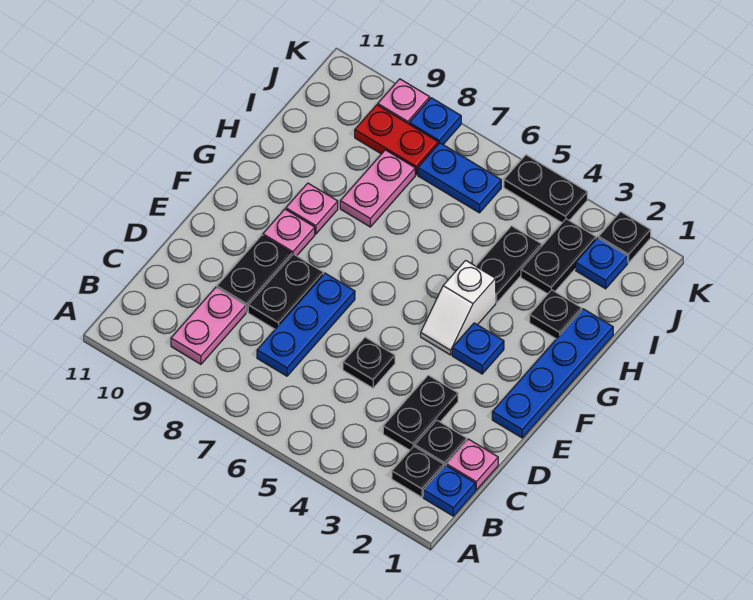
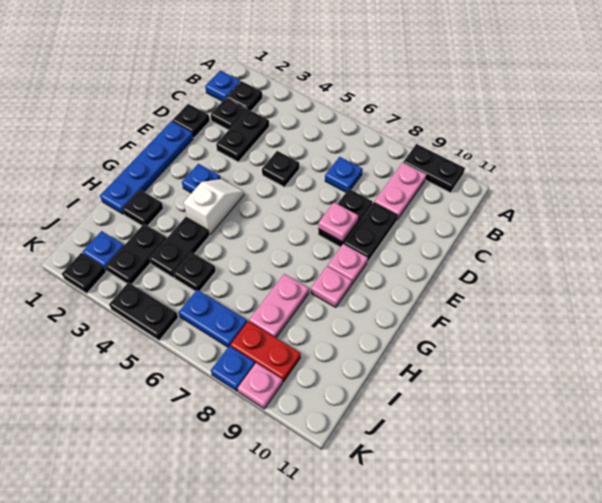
none -> black plate A9:A10 level 1
pink plate C1 level 1 -> pink plate E8 level 2
blue plate C7:E7 level 1 -> blue plate C7 level 1
none -> black plate D1 level 1
none -> black plate I5 level 1

